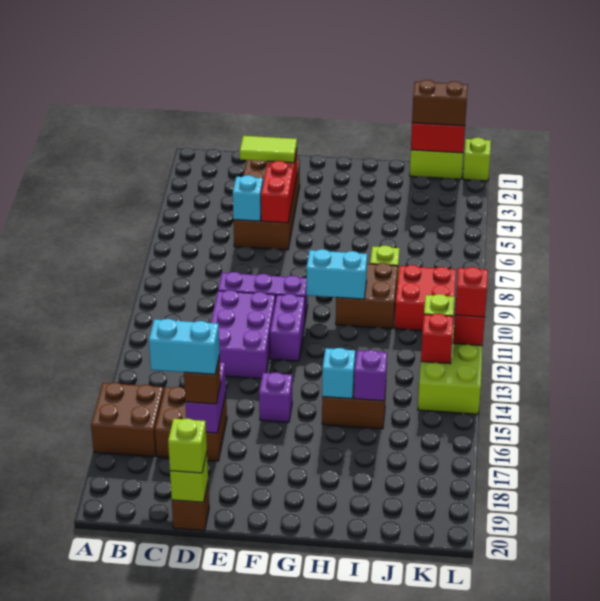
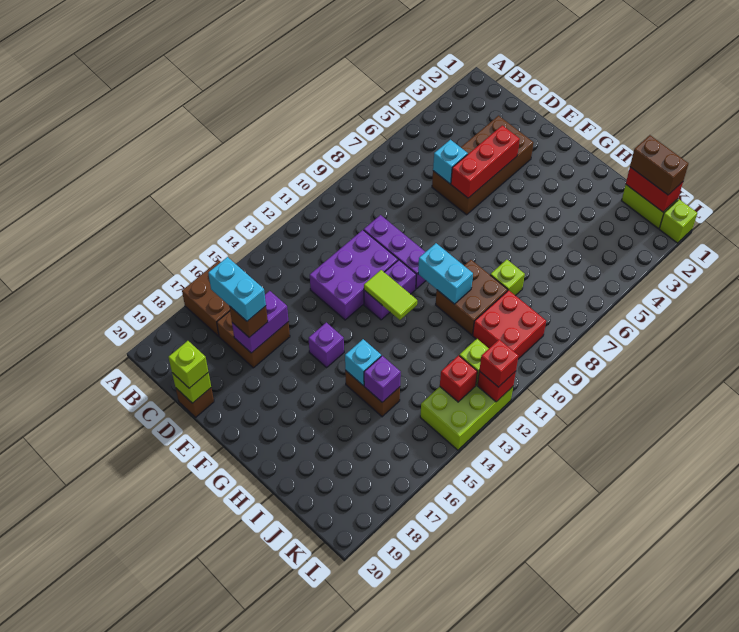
lime tile D4:E4 level 3 -> lime tile F12:G12 level 2

